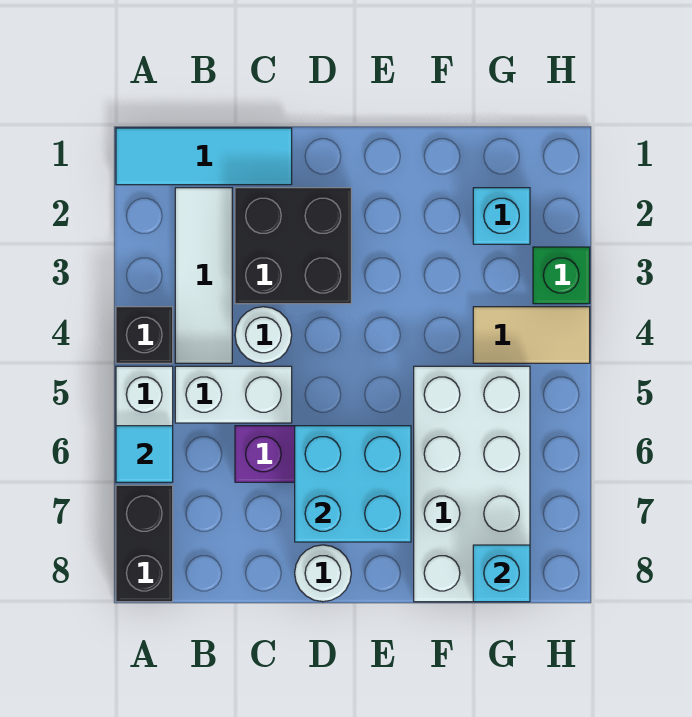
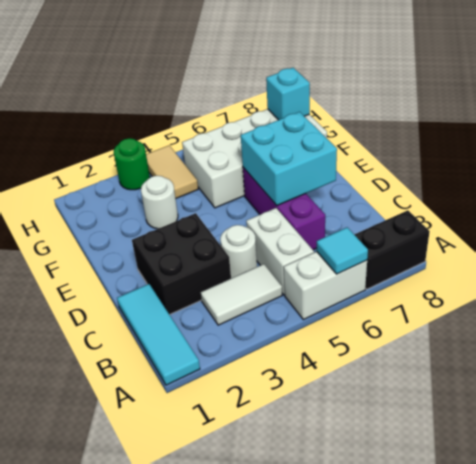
black brick A4 level 1 -> none
white tile B2:B4 level 1 -> white tile B3:B4 level 1
white round brick D8 level 1 -> white round brick F3 level 1
cyan brick G2 level 1 -> none
green brick H3 level 1 -> green round brick H3 level 1

